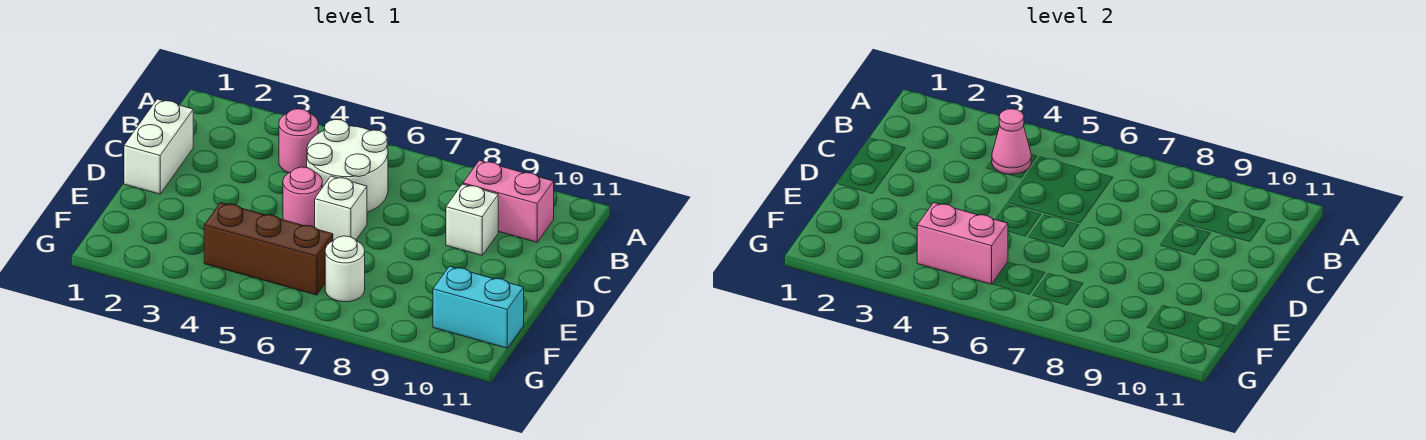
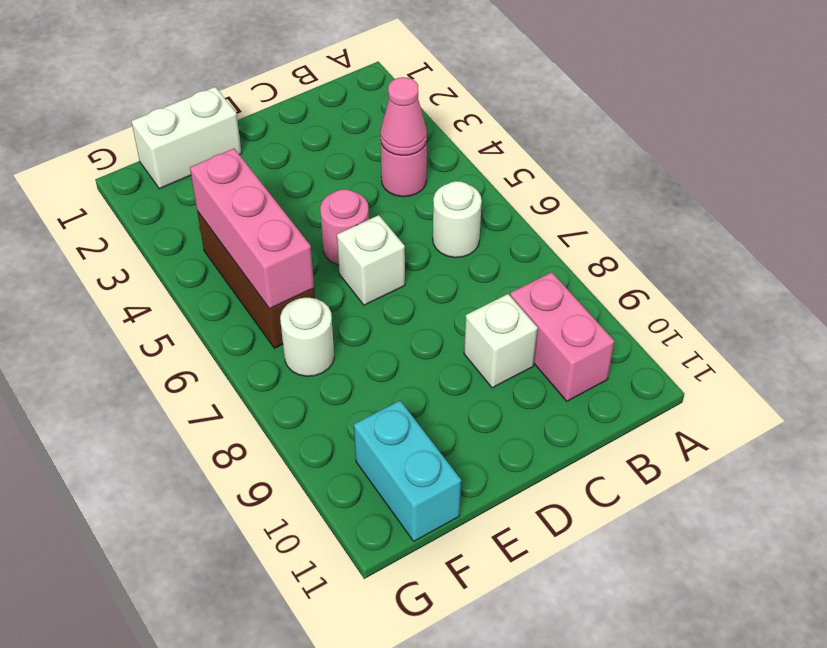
white round brick B5:C6 level 1 -> white round brick B6 level 1
white brick C1:D1 level 1 -> white brick E1:F1 level 1
pink brick F4:F5 level 2 -> pink brick F4:F6 level 2

